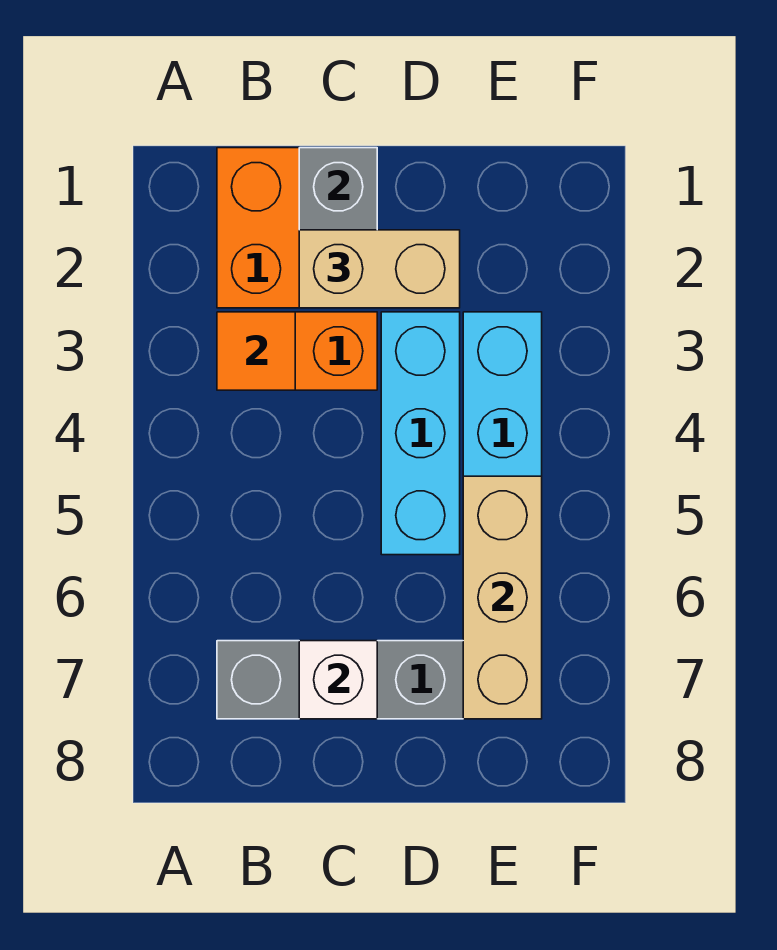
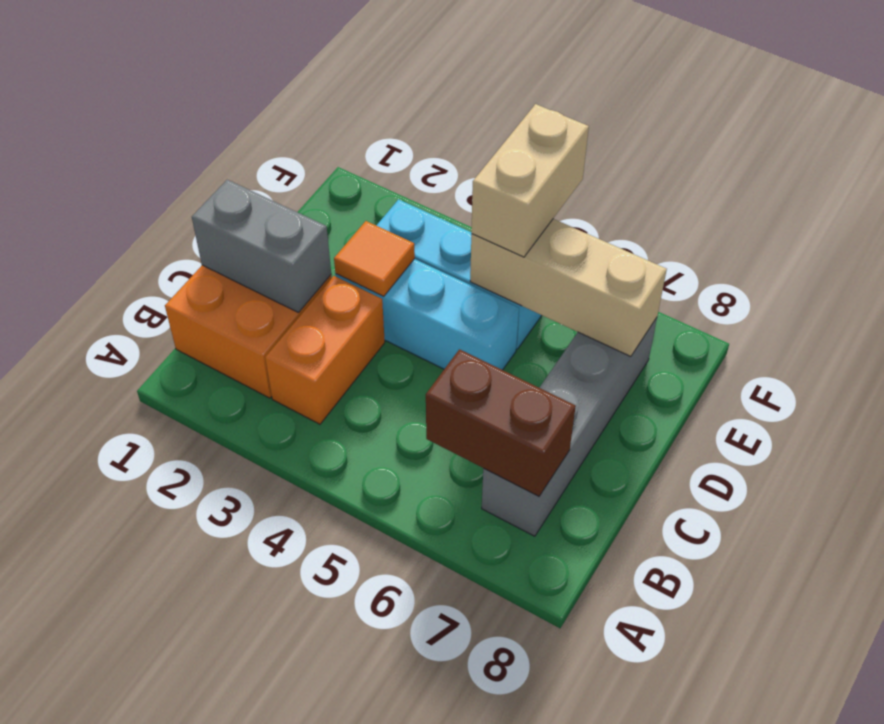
orange tile B3 level 2 -> orange tile D3 level 2
none -> brown brick B6:B7 level 2
tan brick C2:D2 level 3 -> tan brick E5:F5 level 3
white brick C7 level 2 -> none

